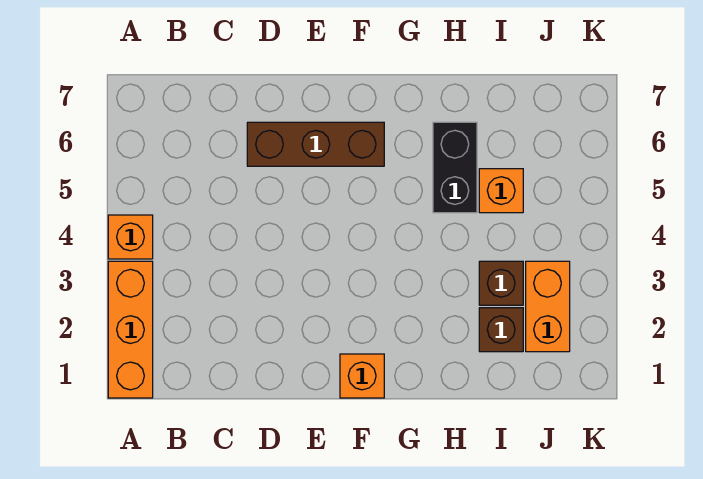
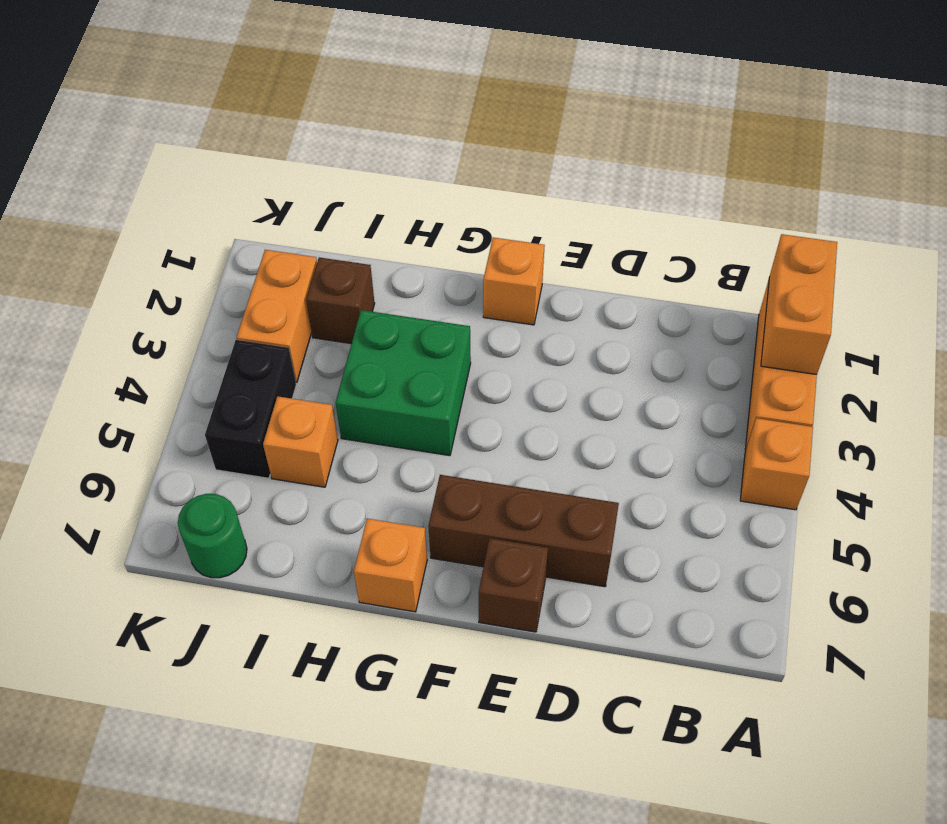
none -> orange brick A1:A2 level 2
none -> green brick G3:H4 level 1
none -> orange brick G7 level 1
black brick H5:H6 level 1 -> black brick J4:J5 level 1
brown brick I3 level 1 -> brown brick E7 level 1
none -> green round brick J7 level 1

